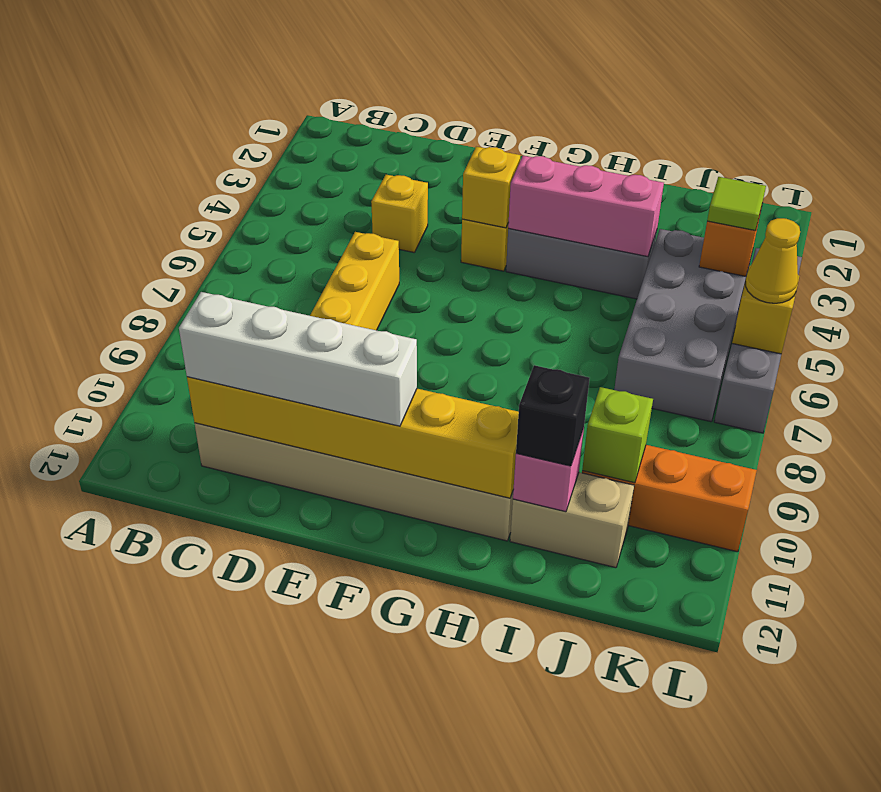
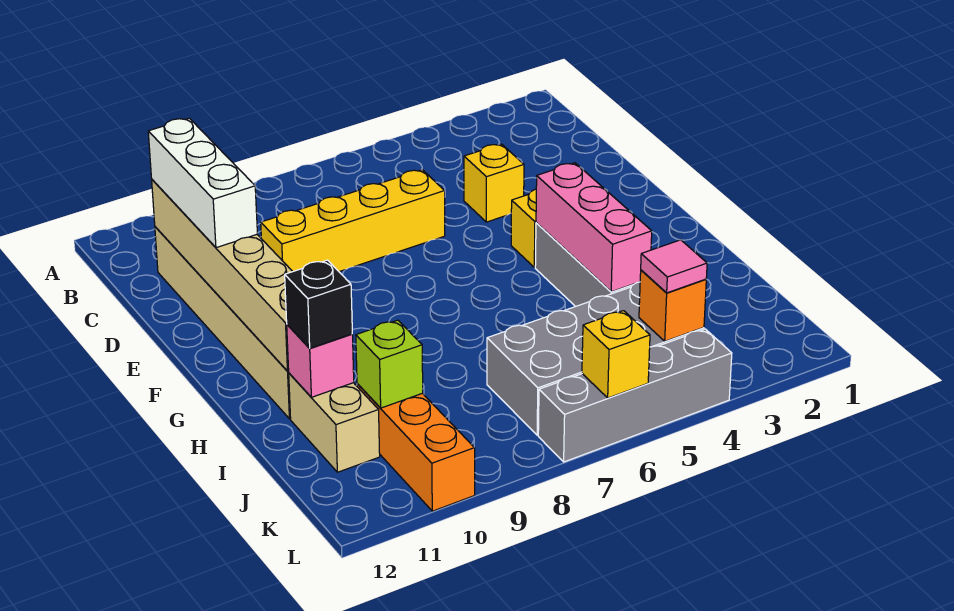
yellow brick C11:H11 level 2 -> tan brick C11:H11 level 2
white brick C11:F11 level 3 -> white brick C11:E11 level 3
yellow brick F4 level 2 -> none
lime tile K4 level 3 -> pink tile K4 level 3
yellow cone L6 level 3 -> none

